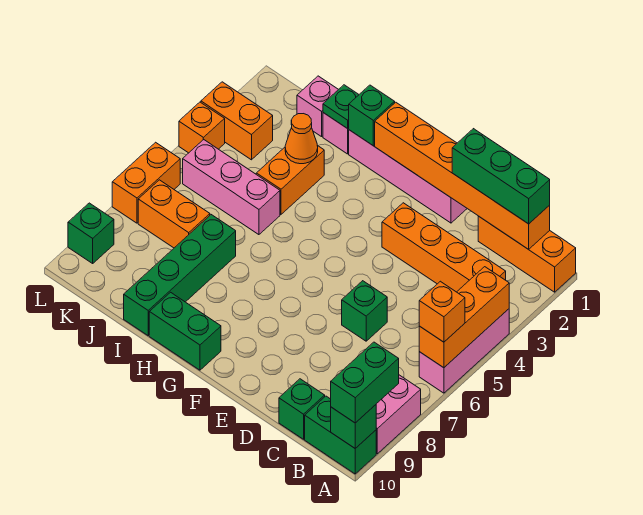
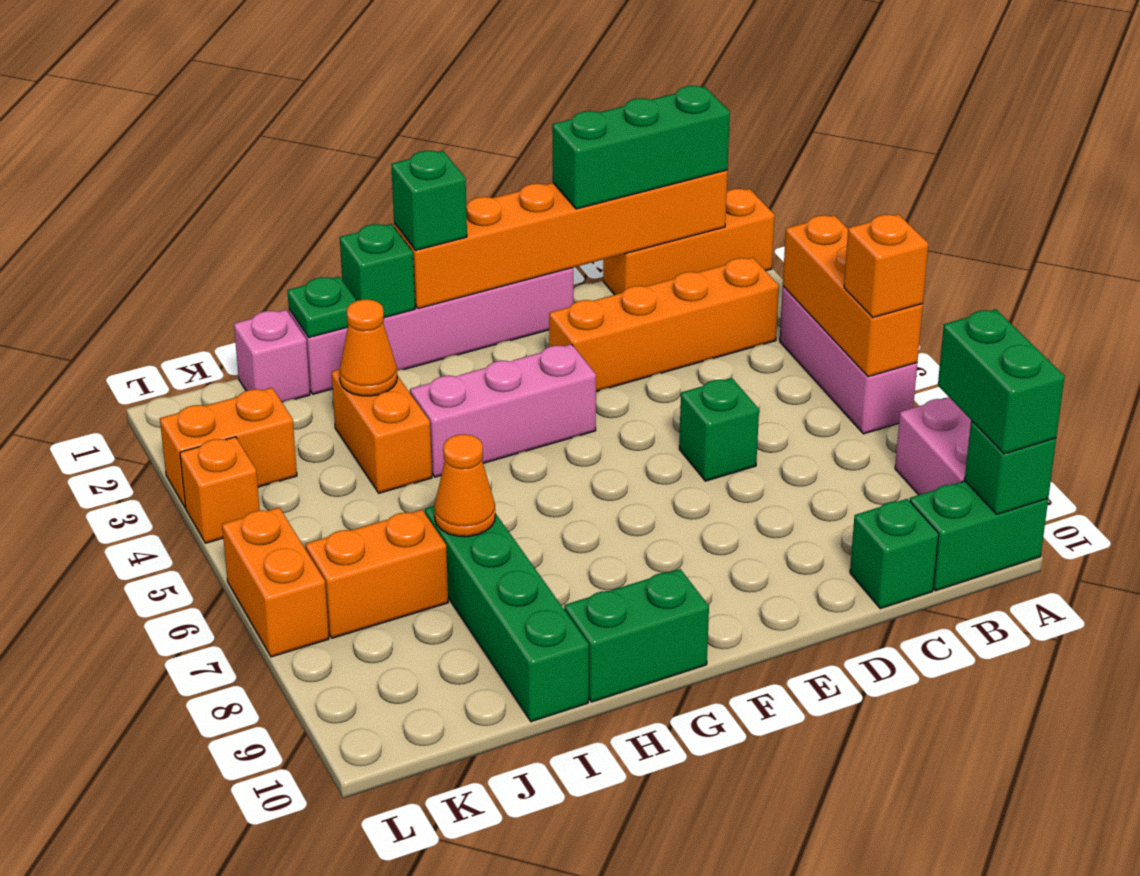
pink brick I5:K5 level 1 -> pink brick F4:H4 level 1
none -> orange cone I7 level 2
green brick L9 level 1 -> green brick G1 level 3

